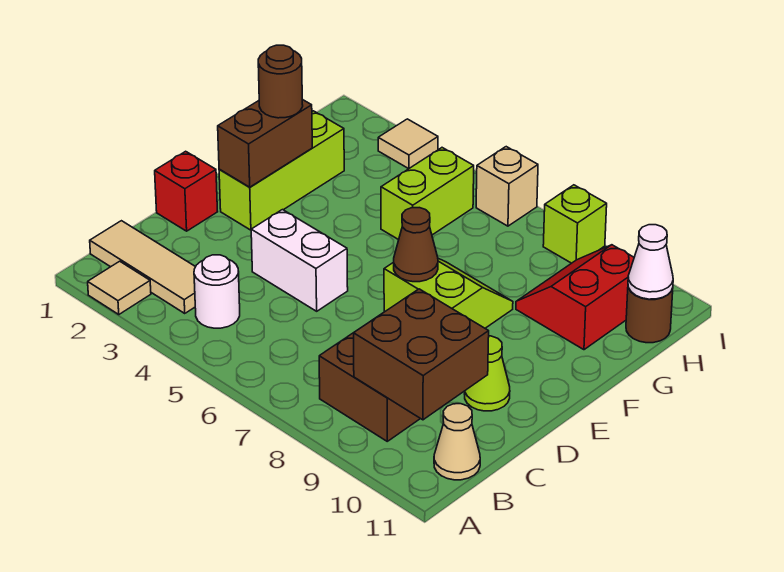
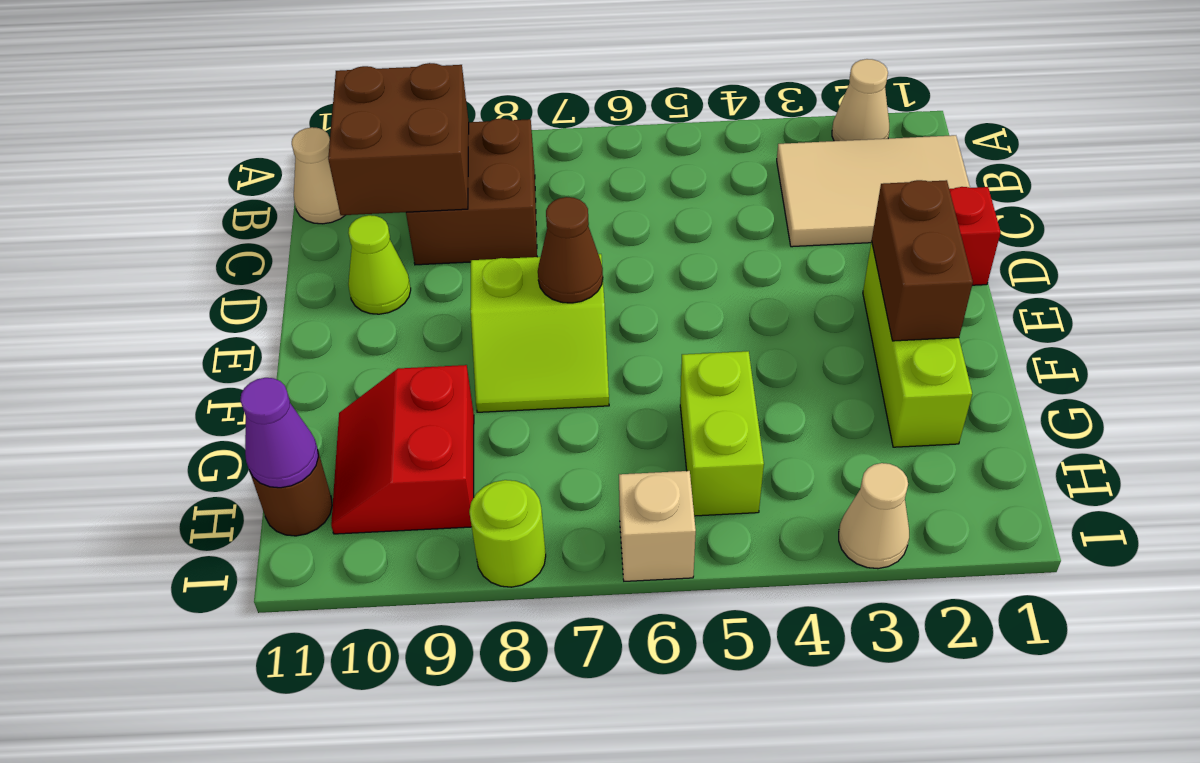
tan tile A2 level 1 -> tan cone A2 level 1
tan tile B1:B3 level 1 -> tan tile B1:C3 level 1
white round brick B4 level 1 -> none
white brick D4:D5 level 1 -> none
brown round brick F2 level 3 -> none
red slope G9:H10 level 1 top 10 -> red slope G9:H10 level 1 top 9
white cone H11 level 2 -> purple cone H11 level 2
tan tile I3 level 1 -> tan cone I3 level 1
lime brick I8 level 1 -> lime round brick I8 level 1

